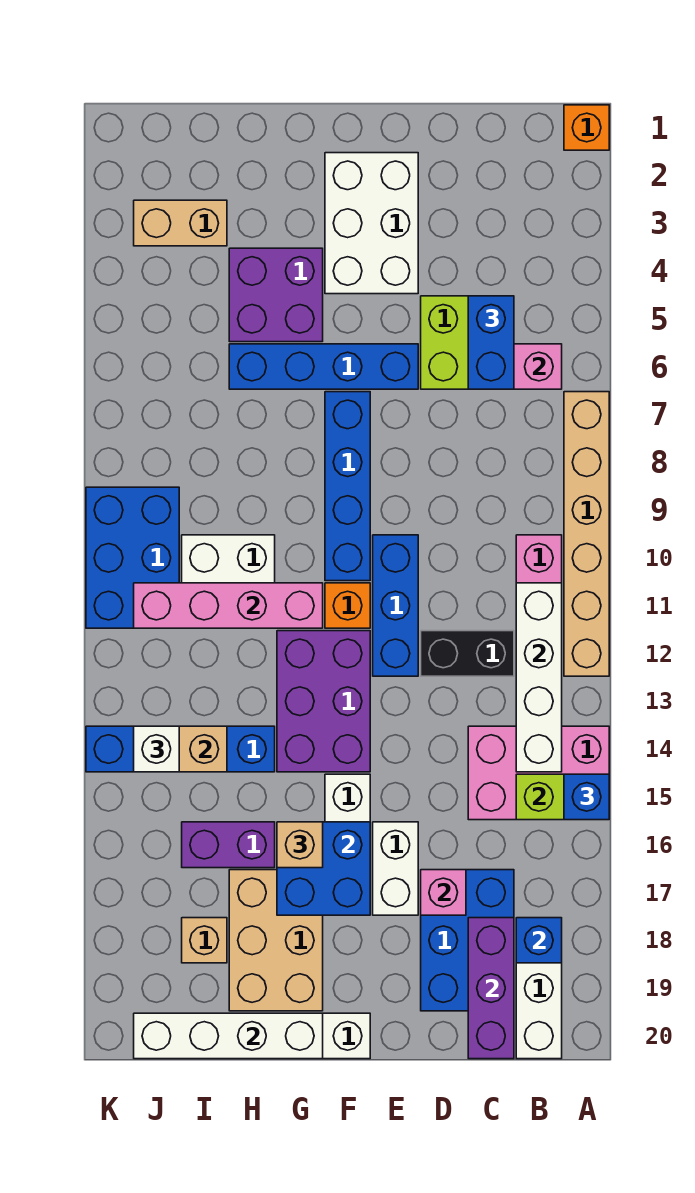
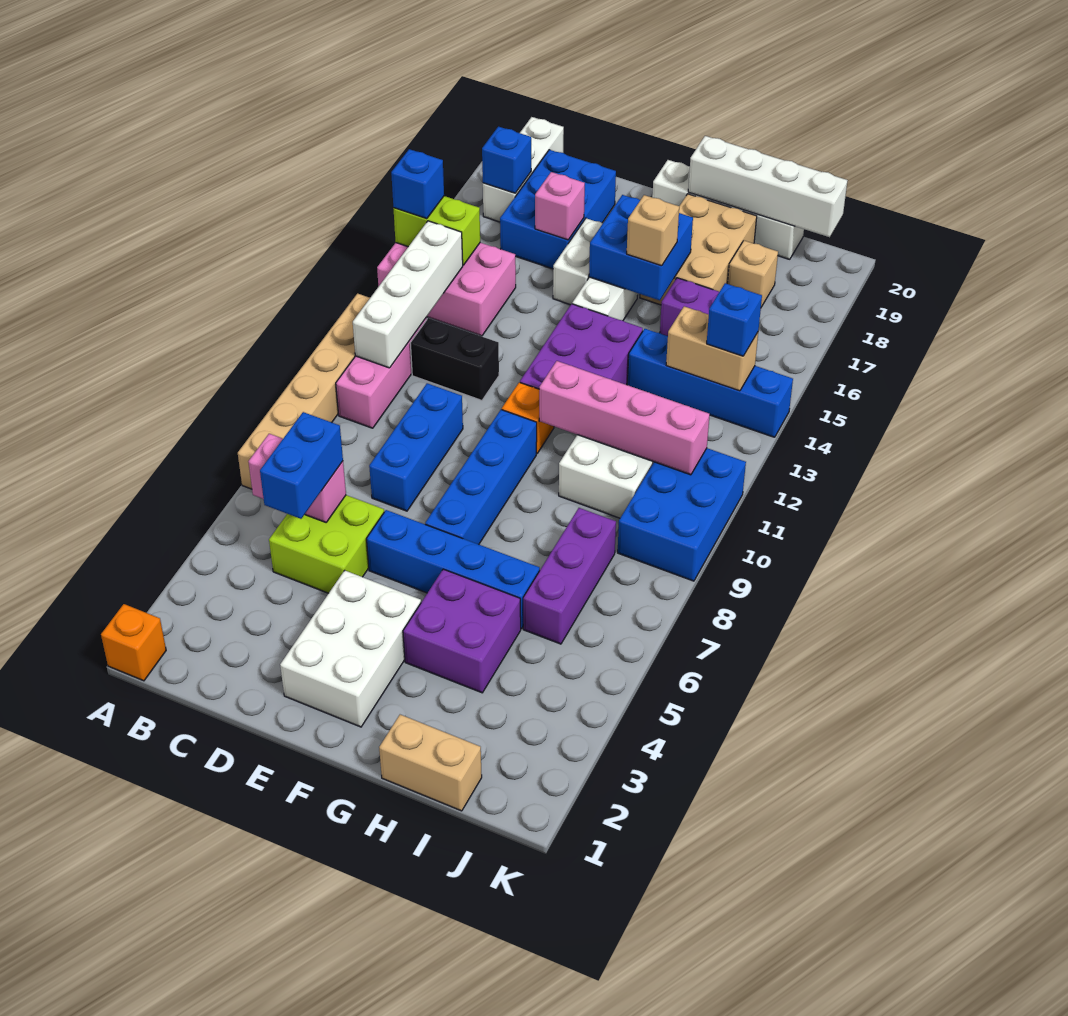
purple brick C18:C20 level 2 -> purple brick I6:I8 level 1
blue brick E10:E12 level 1 -> blue brick D8:D10 level 1
tan brick I3:J3 level 1 -> tan brick H1:I1 level 1
white brick J14 level 3 -> blue brick J14 level 3

